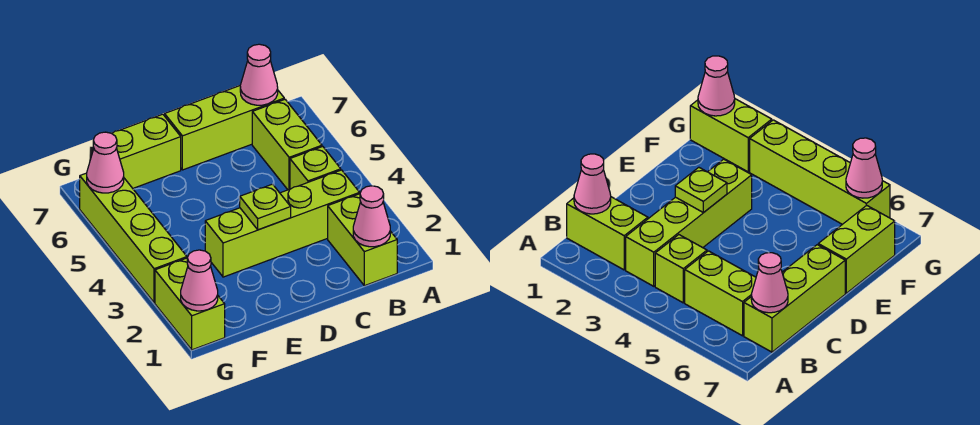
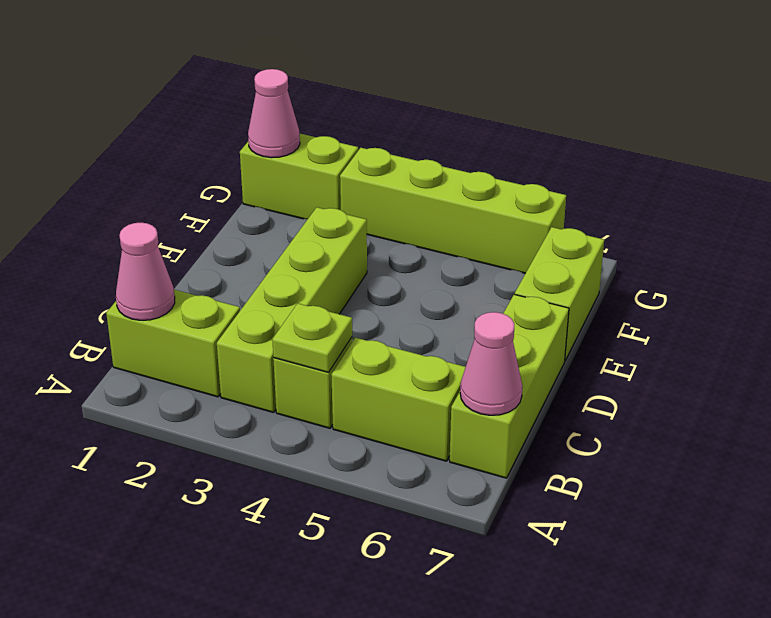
lime plate D3 level 2 -> lime plate B4 level 2
pink cone G6 level 2 -> none

